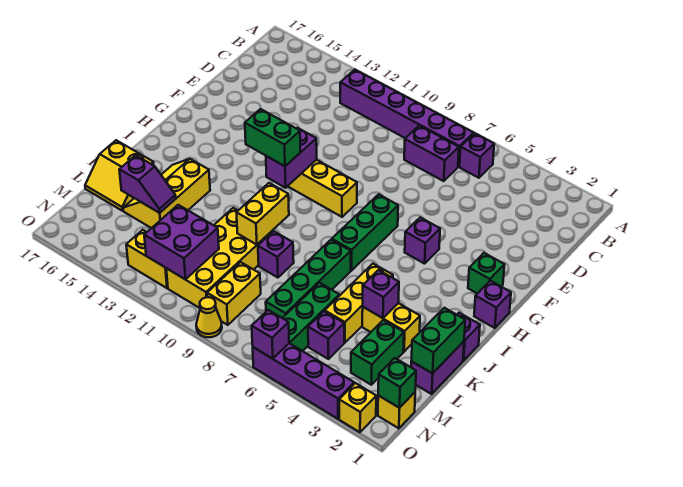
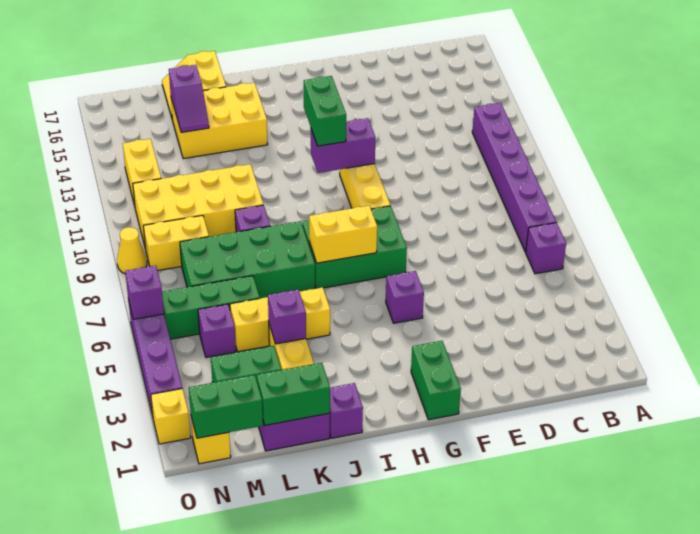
purple brick C7:C8 level 1 -> none
green brick G2 level 1 -> green brick G1:G2 level 1
green brick G7:I7 level 1 -> green brick G7:I8 level 1
purple brick H1 level 1 -> none
green brick J7:M7 level 1 -> green brick J7:M8 level 1
yellow brick J10:K10 level 2 -> yellow brick H7:I7 level 2
yellow slope J14:L15 level 1 top 14 -> yellow brick J14:L15 level 1
purple brick M11:N12 level 2 -> none
green brick N1 level 2 -> green brick M1:N1 level 2

